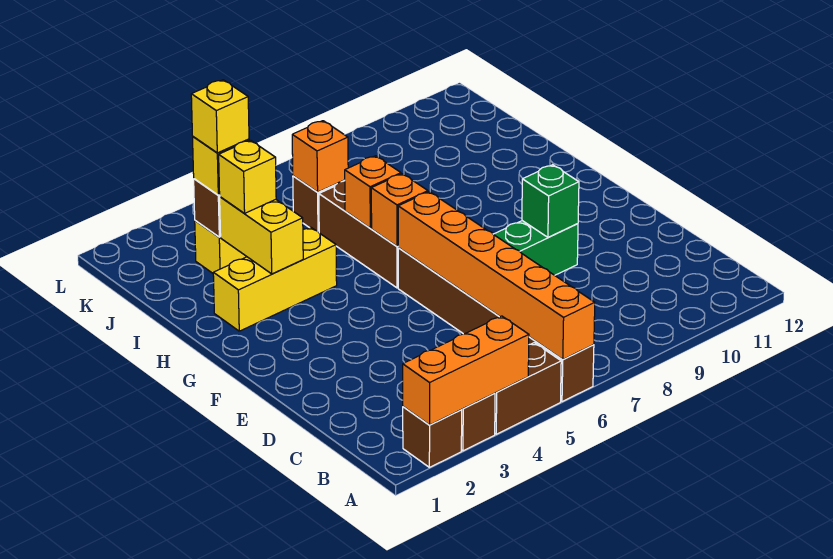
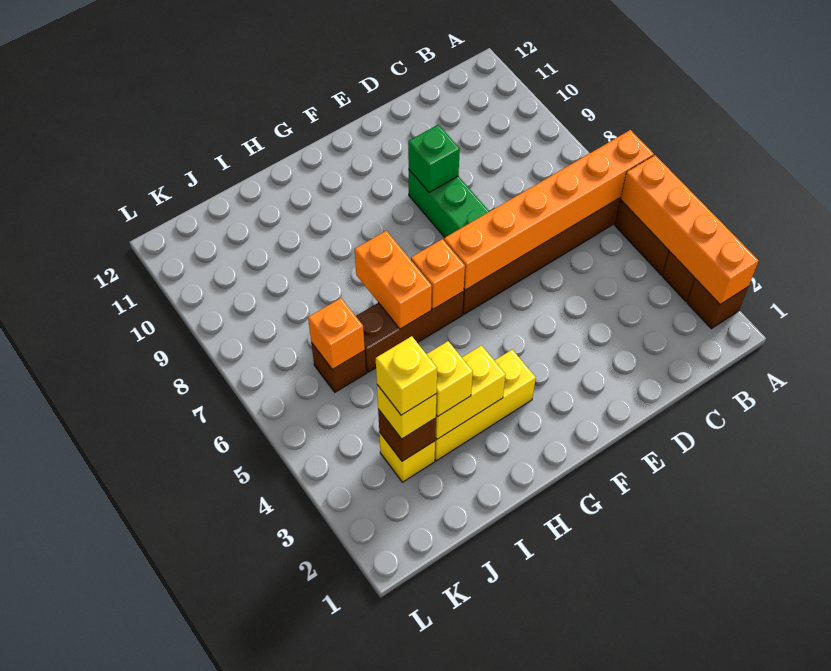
orange brick A2:A4 level 2 -> orange brick A2:A5 level 2
yellow brick H2:H4 level 1 -> yellow brick G3:I3 level 1
orange brick H6 level 2 -> orange brick H6:H7 level 2

